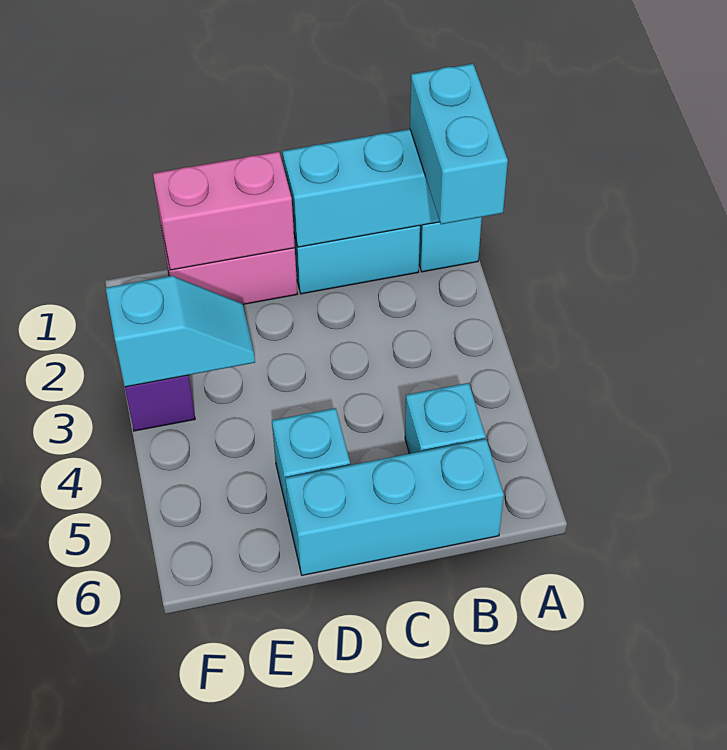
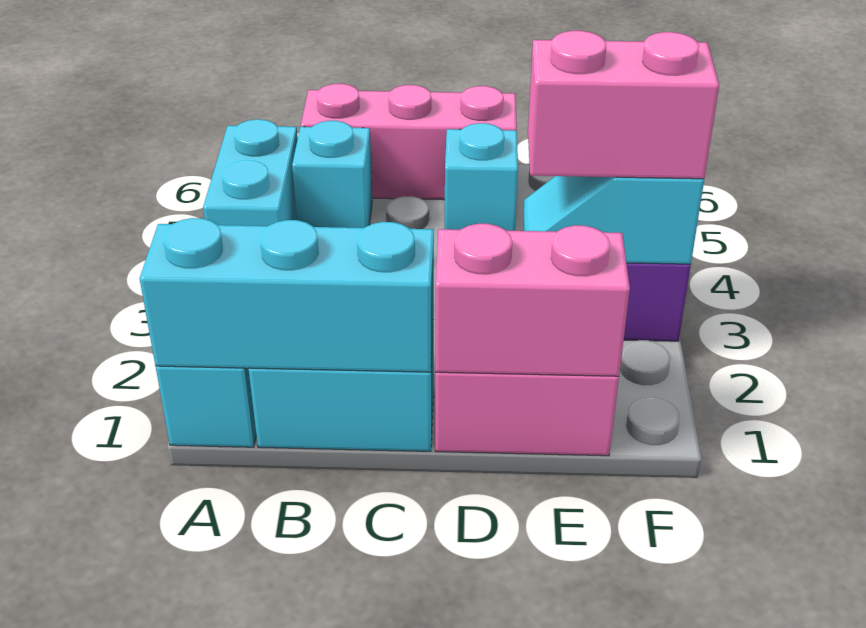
cyan brick A1:A2 level 3 -> cyan brick A4:A5 level 1
cyan brick B6:D6 level 1 -> pink brick B6:D6 level 1
none -> pink brick E3:F3 level 3

